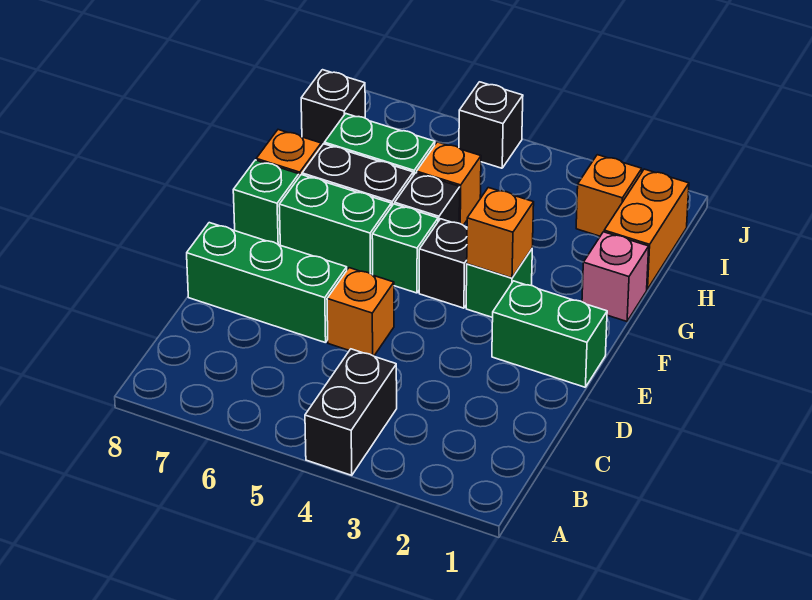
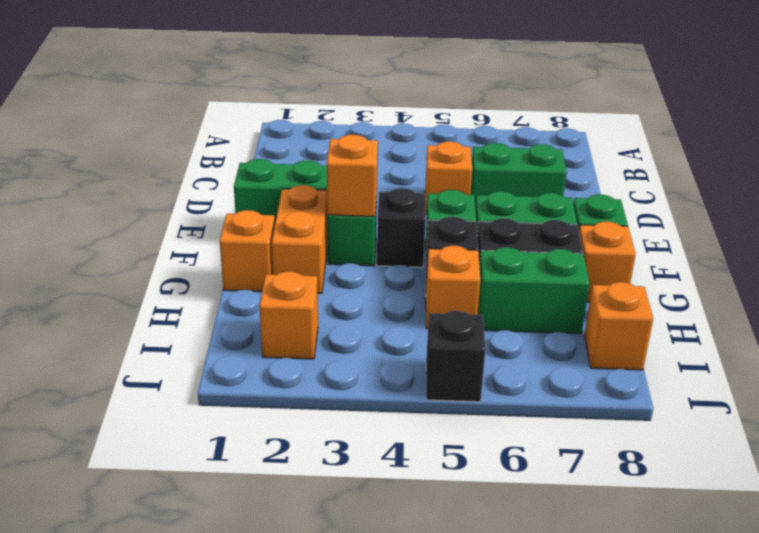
black brick A4:B4 level 1 -> none
green brick D6:D8 level 1 -> green brick D6:D7 level 1
pink brick G1 level 1 -> orange brick G1 level 1
orange brick H1:I1 level 1 -> orange brick F2:G2 level 1
black brick I8 level 1 -> orange brick I8 level 1

